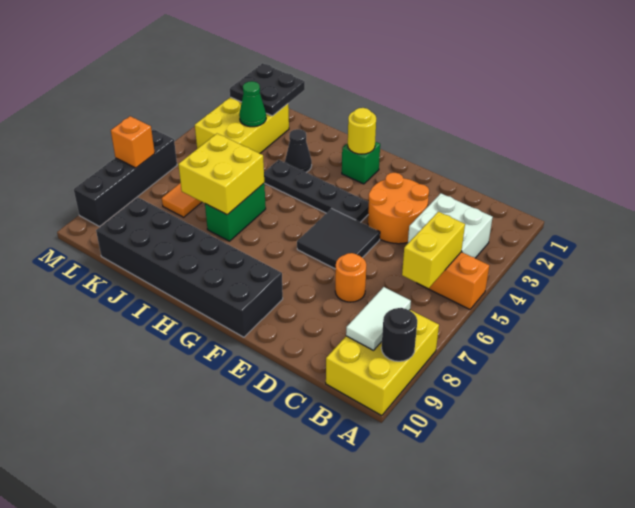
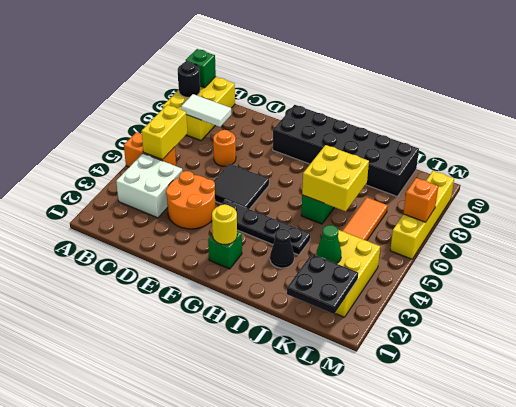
none -> green brick A10 level 2
white tile B8:B9 level 2 -> white tile B8:C8 level 2
black brick M6:M9 level 1 -> yellow brick M6:M9 level 1

